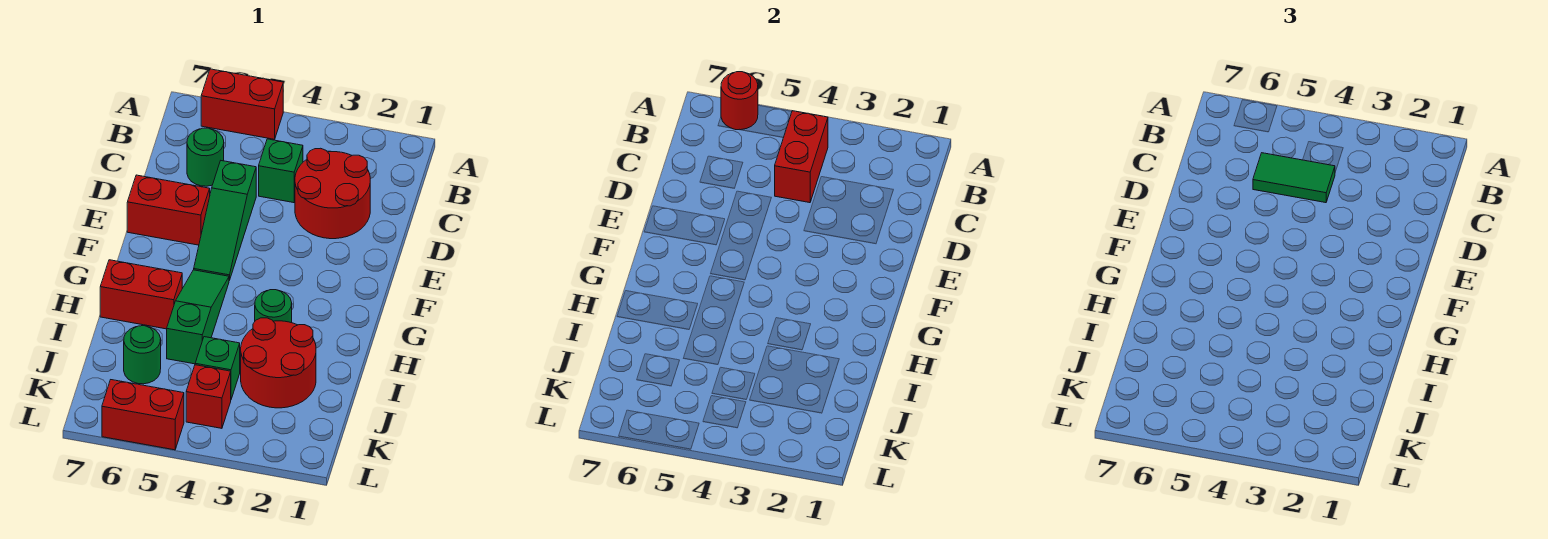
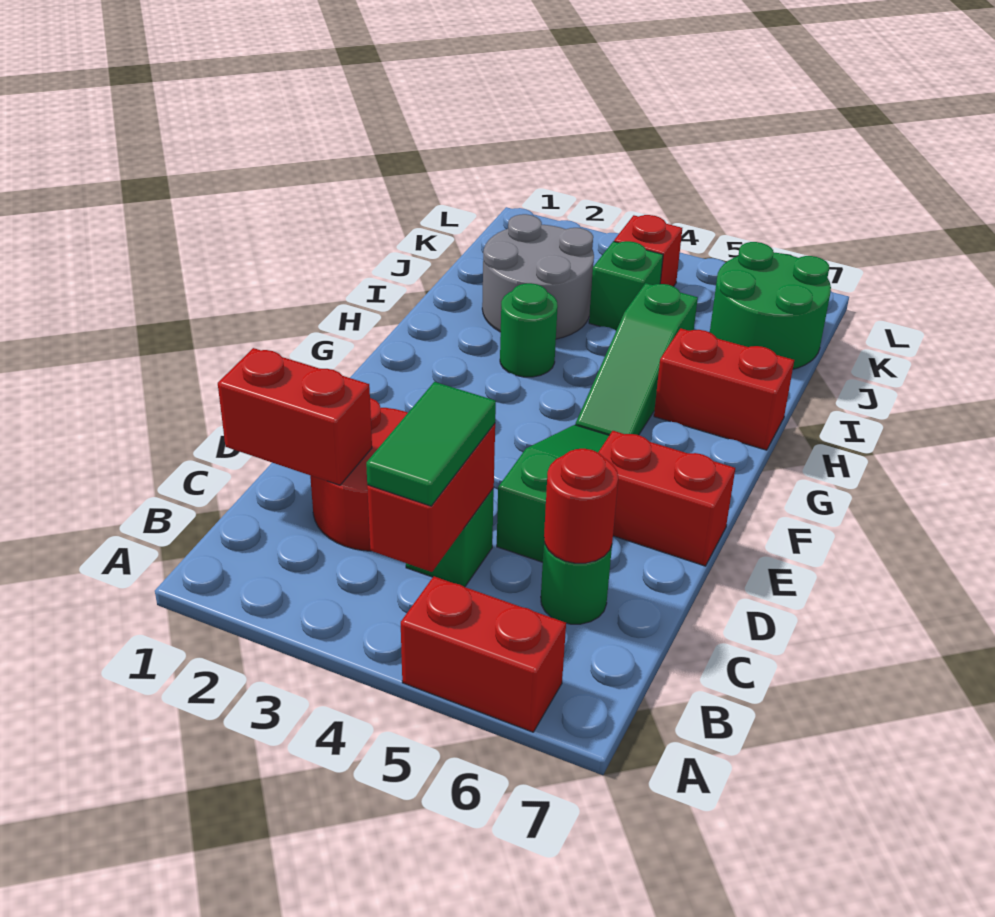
red round brick A6 level 2 -> red round brick C6 level 2
green tile C4:C5 level 3 -> green tile B4:C4 level 3
red round brick I2:J3 level 1 -> grey round brick I2:J3 level 1
green round brick J6 level 1 -> green round brick J6:K7 level 1
red brick L5:L6 level 1 -> red brick C1:C2 level 2

